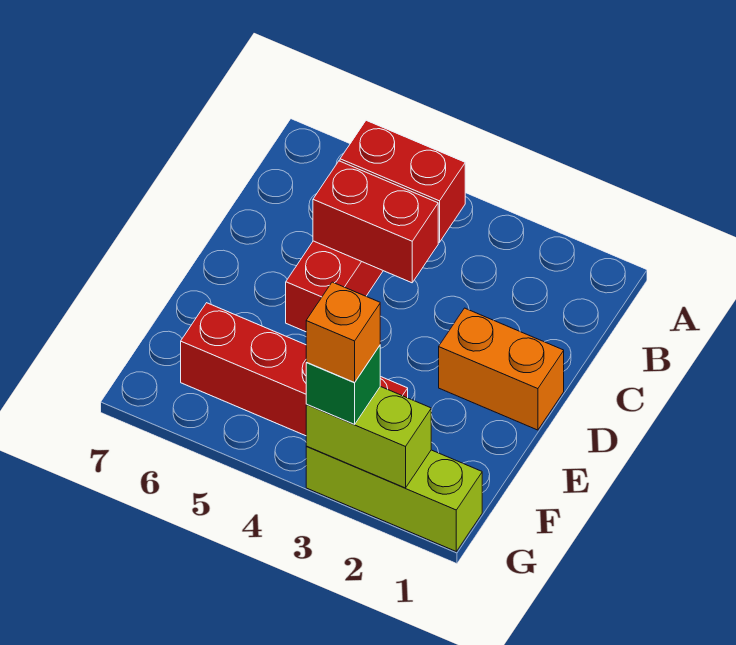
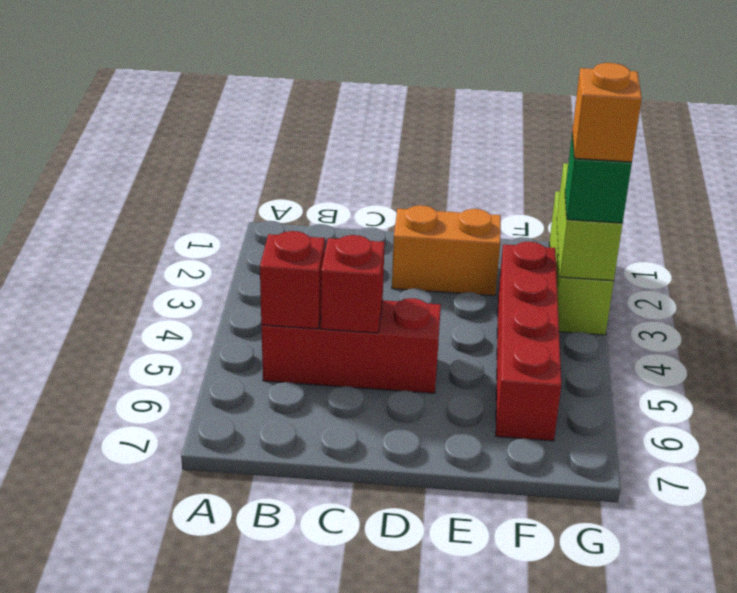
red brick B4:B5 level 2 -> red brick B5 level 2
red brick C4:C5 level 2 -> red brick C5 level 2
orange brick D1:D2 level 1 -> orange brick D2:E2 level 1

